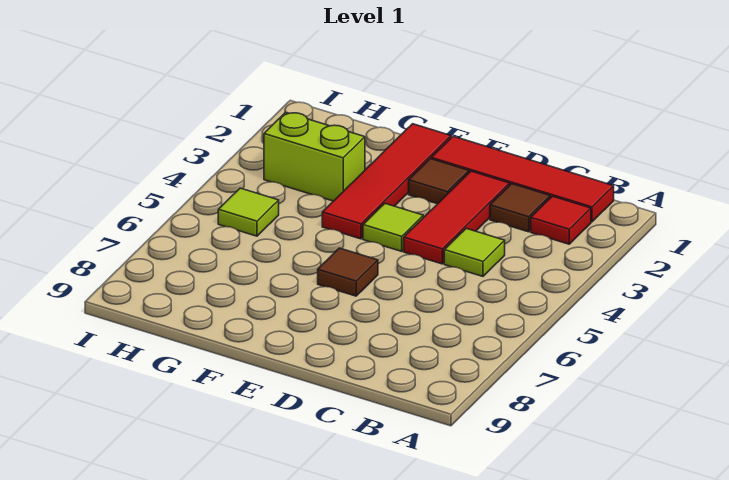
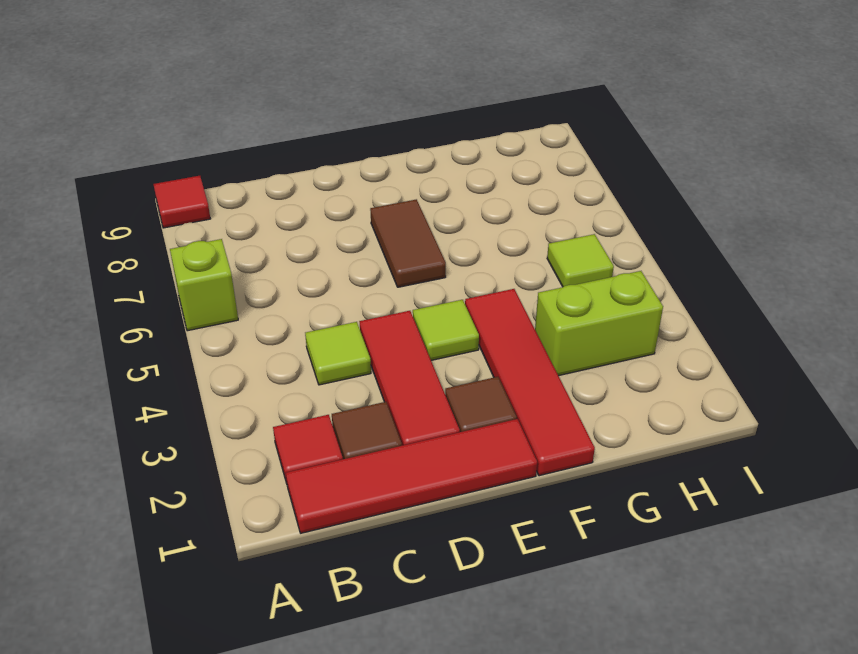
none -> lime brick A6 level 1
none -> red tile A9 level 1
brown tile E6 level 1 -> brown tile E6:E7 level 1

